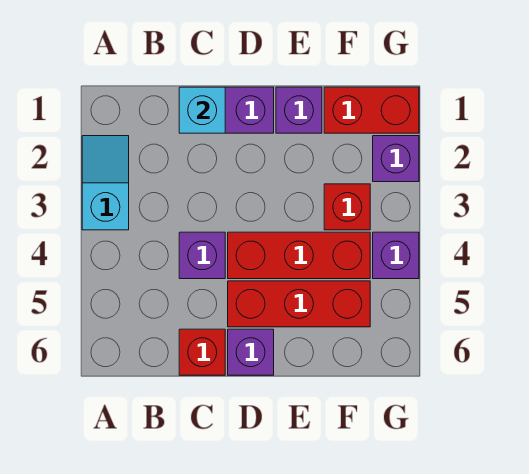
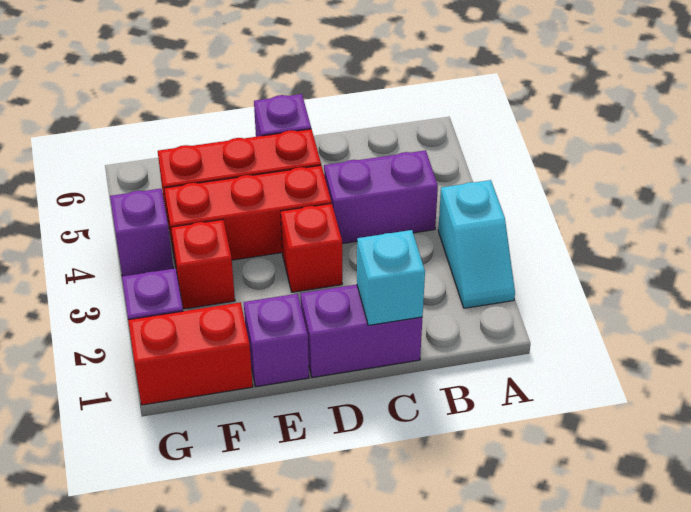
purple brick C4 level 1 -> purple brick B4:C4 level 1
red brick C6 level 1 -> red brick D3 level 1

